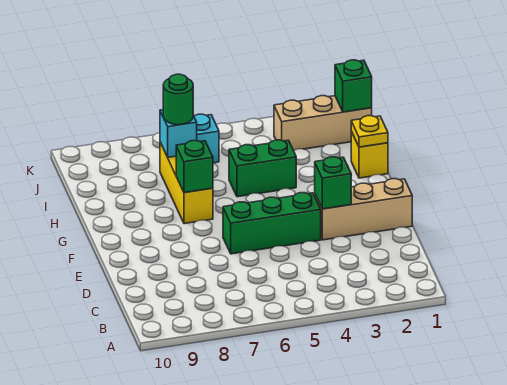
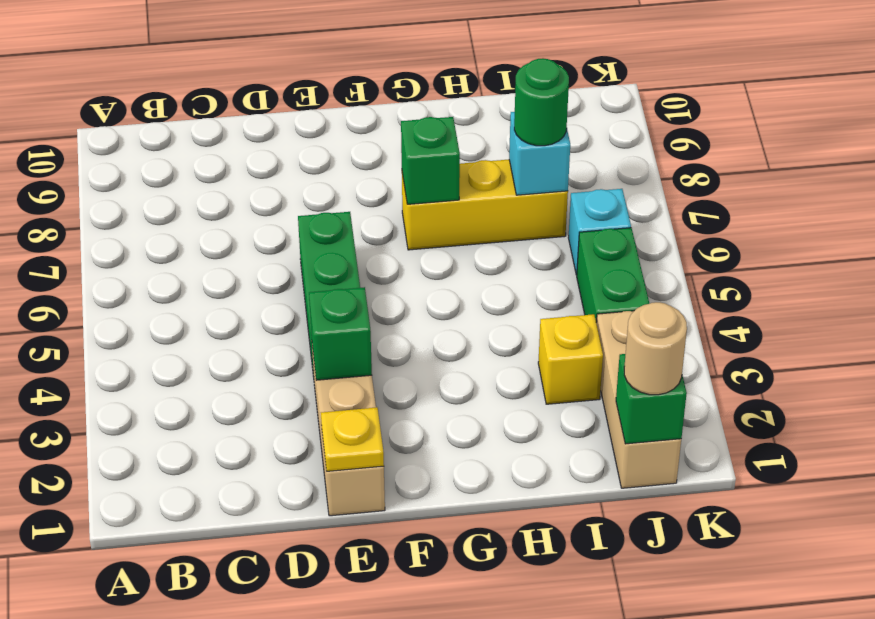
yellow brick H1 level 1 -> yellow brick I3 level 1
yellow plate H1 level 2 -> yellow plate E1 level 2
green brick H4:H5 level 1 -> green brick J4:J5 level 1
none -> tan round brick J1 level 3

